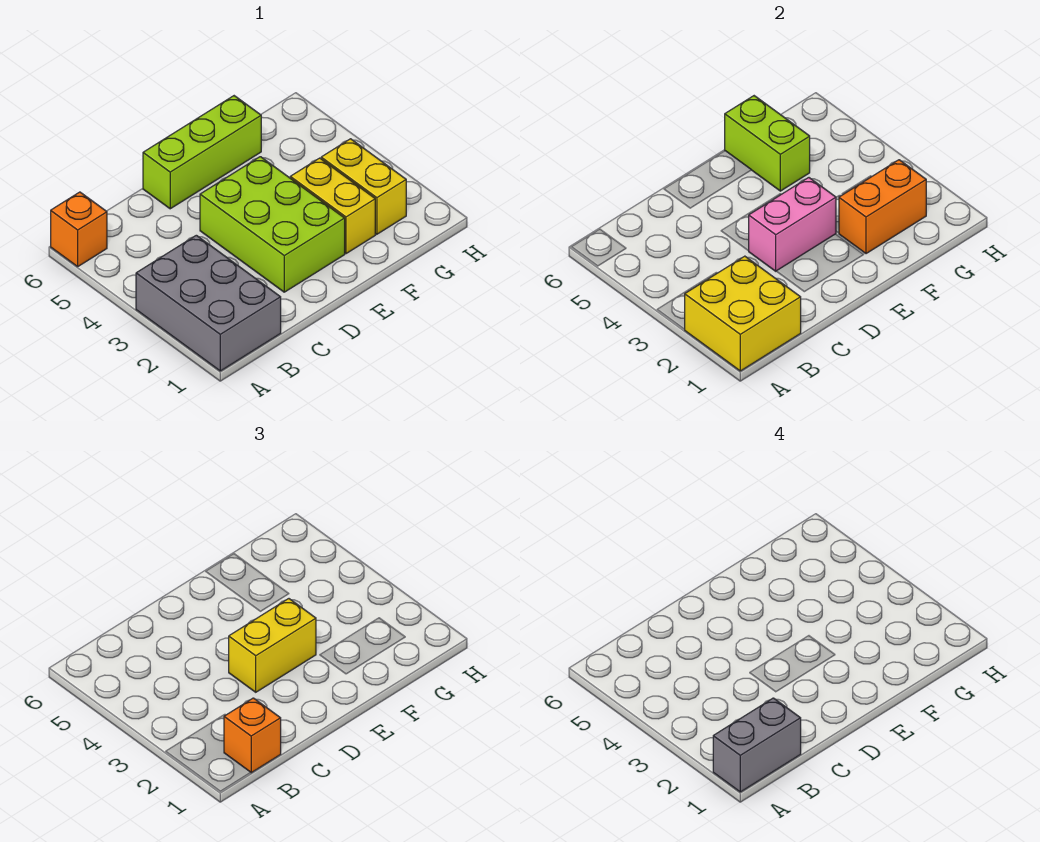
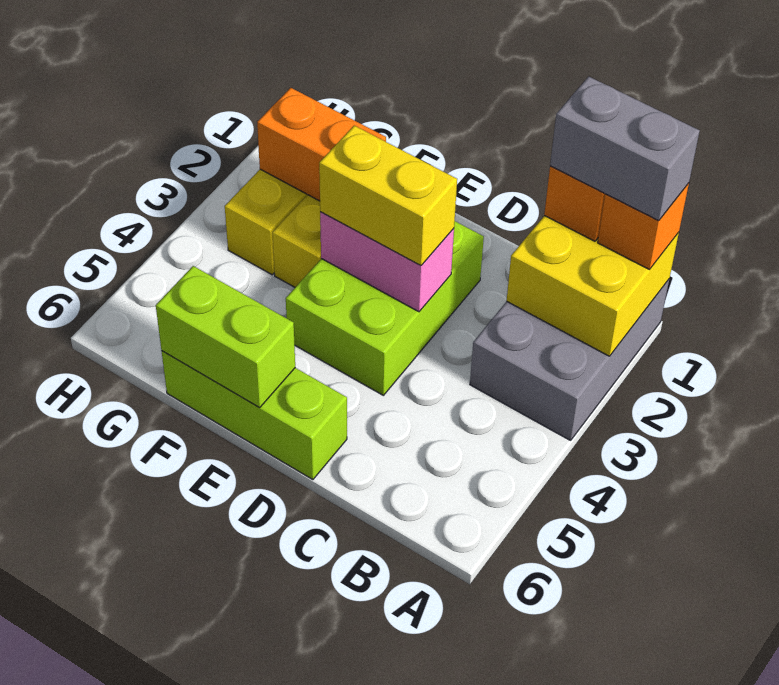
orange brick A6 level 1 -> orange brick A1 level 3
lime brick F5:F6 level 2 -> lime brick E6:F6 level 2

